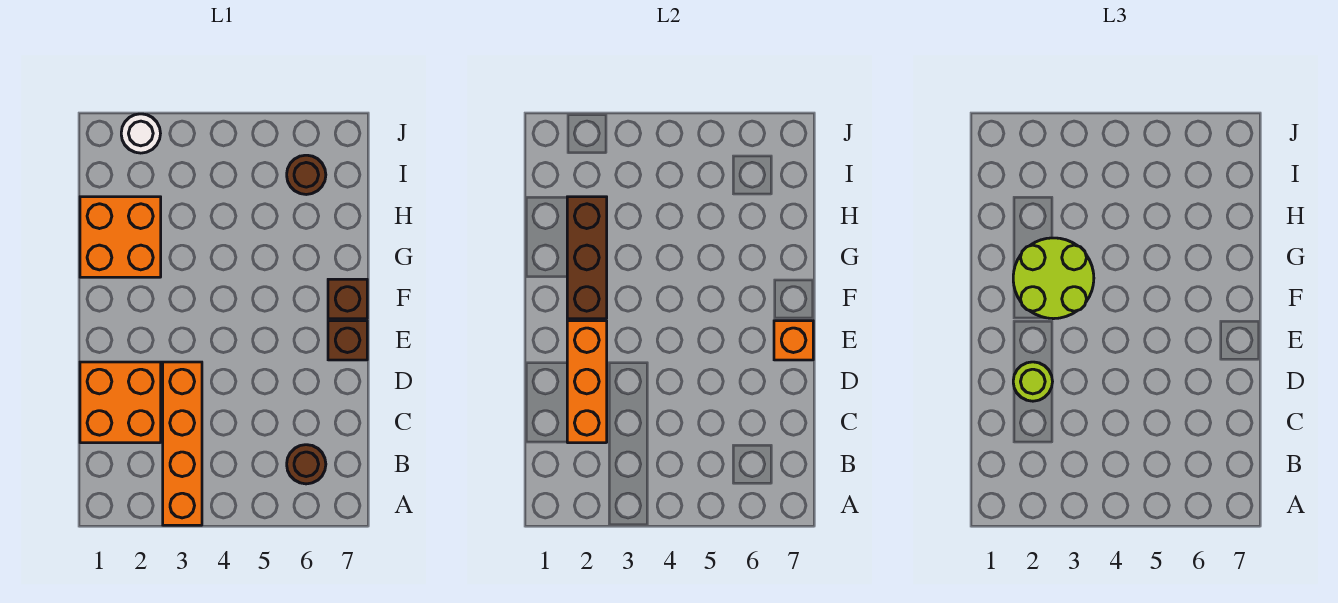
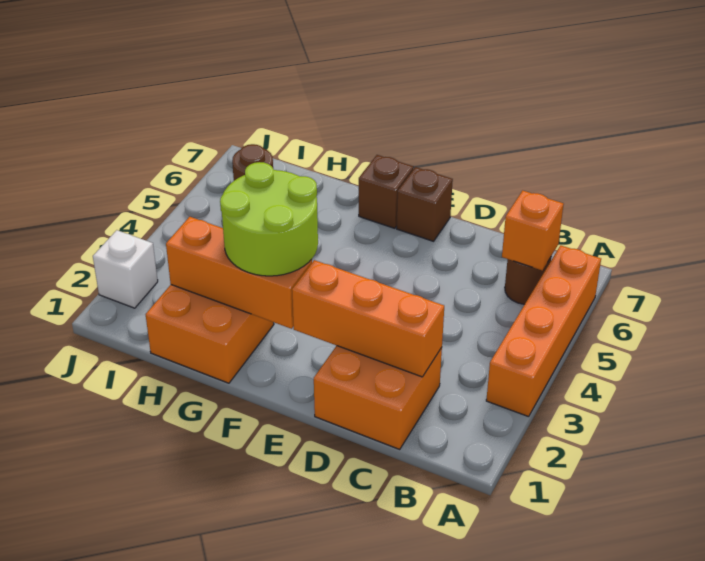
orange brick A3:D3 level 1 -> orange brick A3:A6 level 1
lime round brick D2 level 3 -> none
orange brick E7 level 2 -> orange brick B6 level 2
brown brick F2:H2 level 2 -> orange brick F2:H2 level 2
white round brick J2 level 1 -> white brick J2 level 1

